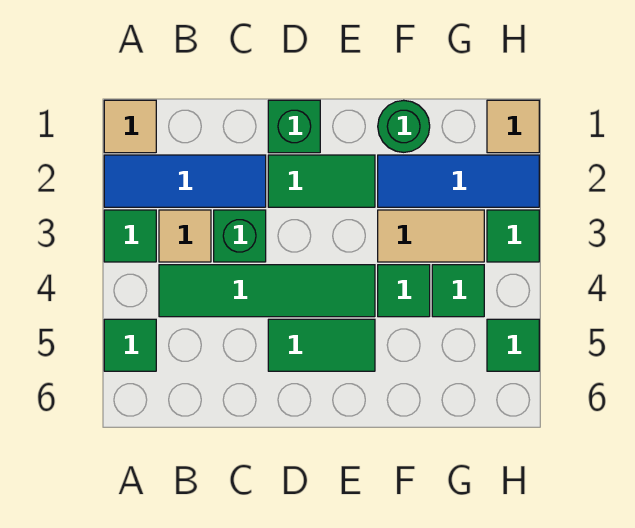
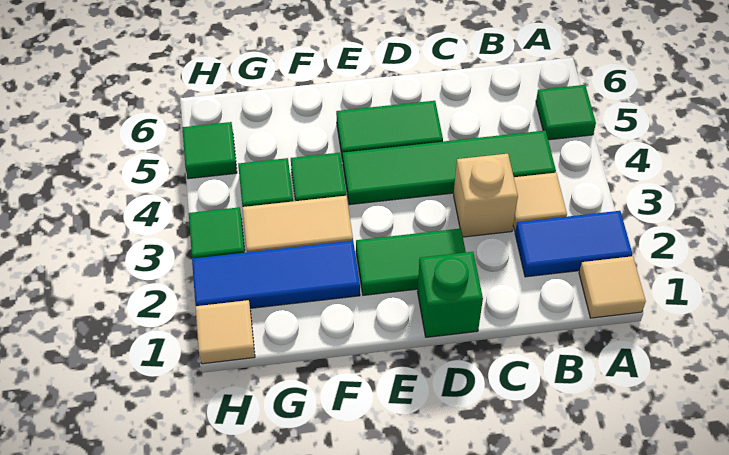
blue tile A2:C2 level 1 -> blue tile A2:B2 level 1
green tile A3 level 1 -> none
green brick C3 level 1 -> tan brick C3 level 1
green round brick F1 level 1 -> none

